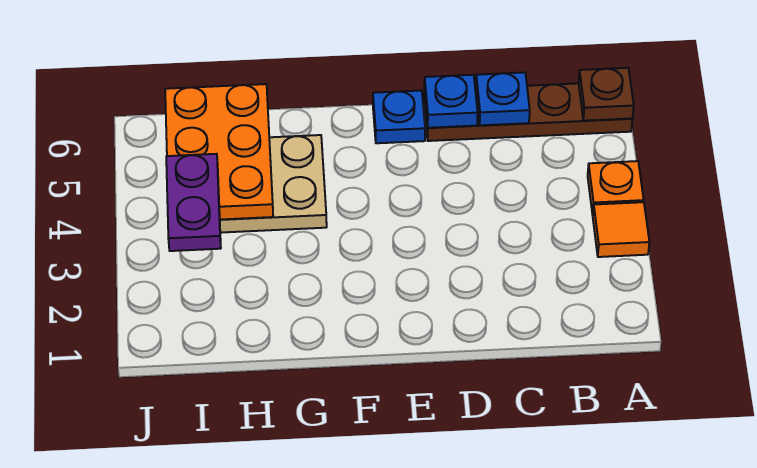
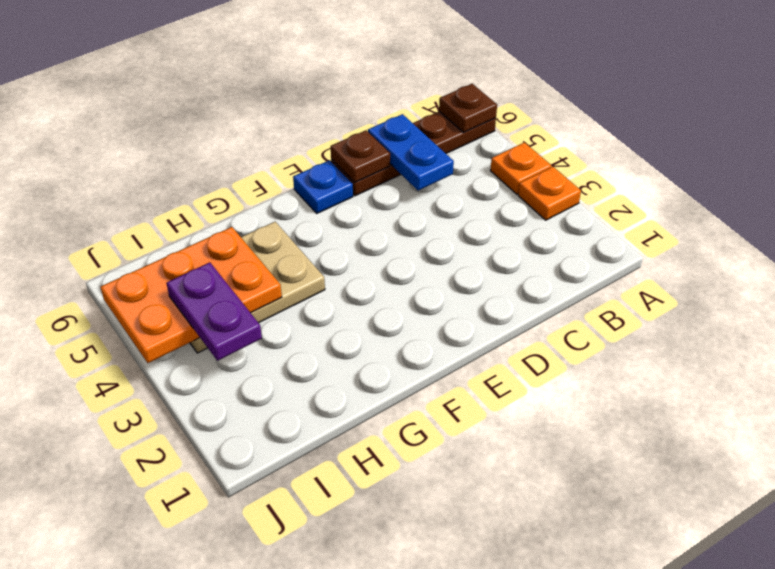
orange tile A3 level 1 -> orange plate A3 level 1
blue plate C6 level 2 -> blue plate C5:C6 level 2
blue plate D6 level 2 -> brown plate D6 level 2
orange plate H4:I6 level 2 -> orange plate H4:J5 level 2

